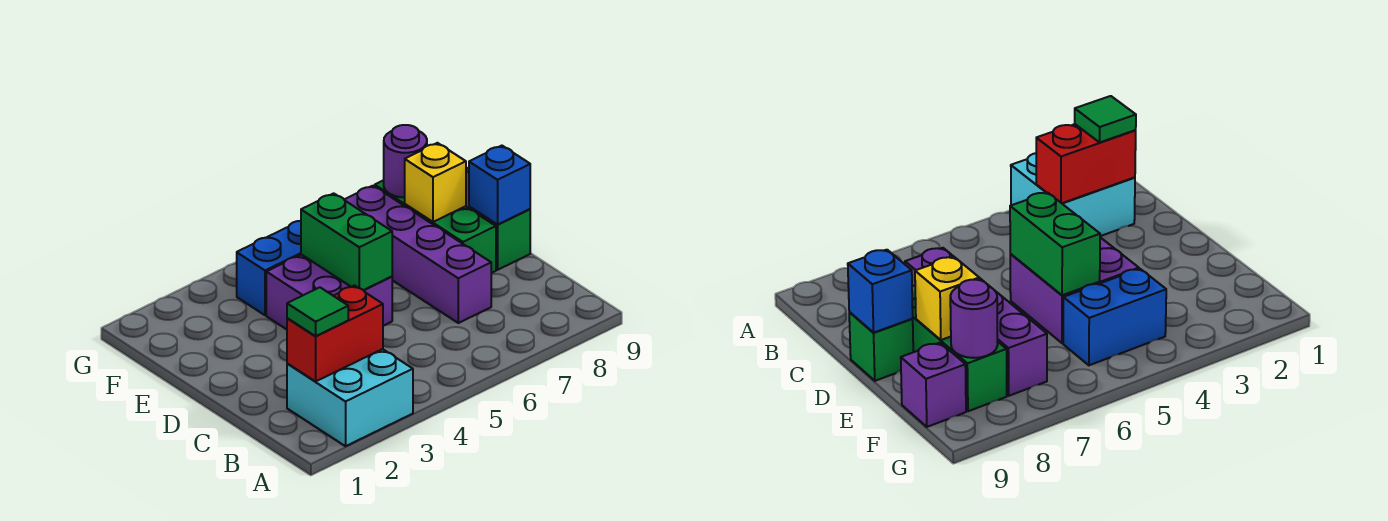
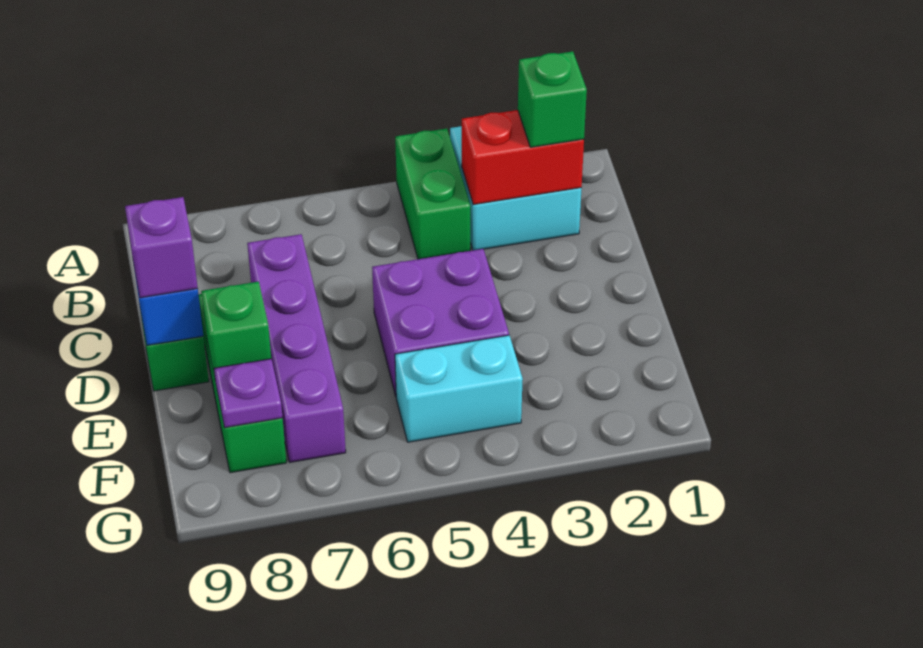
green tile B2 level 3 -> green brick B2 level 3
green brick D5:E5 level 2 -> green brick A4:B4 level 1
yellow brick E8 level 2 -> green brick E8 level 2
blue brick F4:F5 level 1 -> cyan brick F4:F5 level 1
purple round brick F8 level 2 -> purple plate F8 level 2
purple brick F9 level 1 -> purple brick D9 level 3

